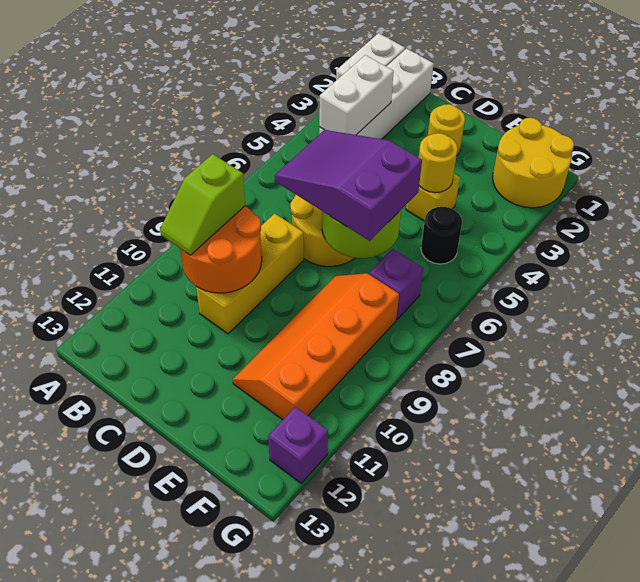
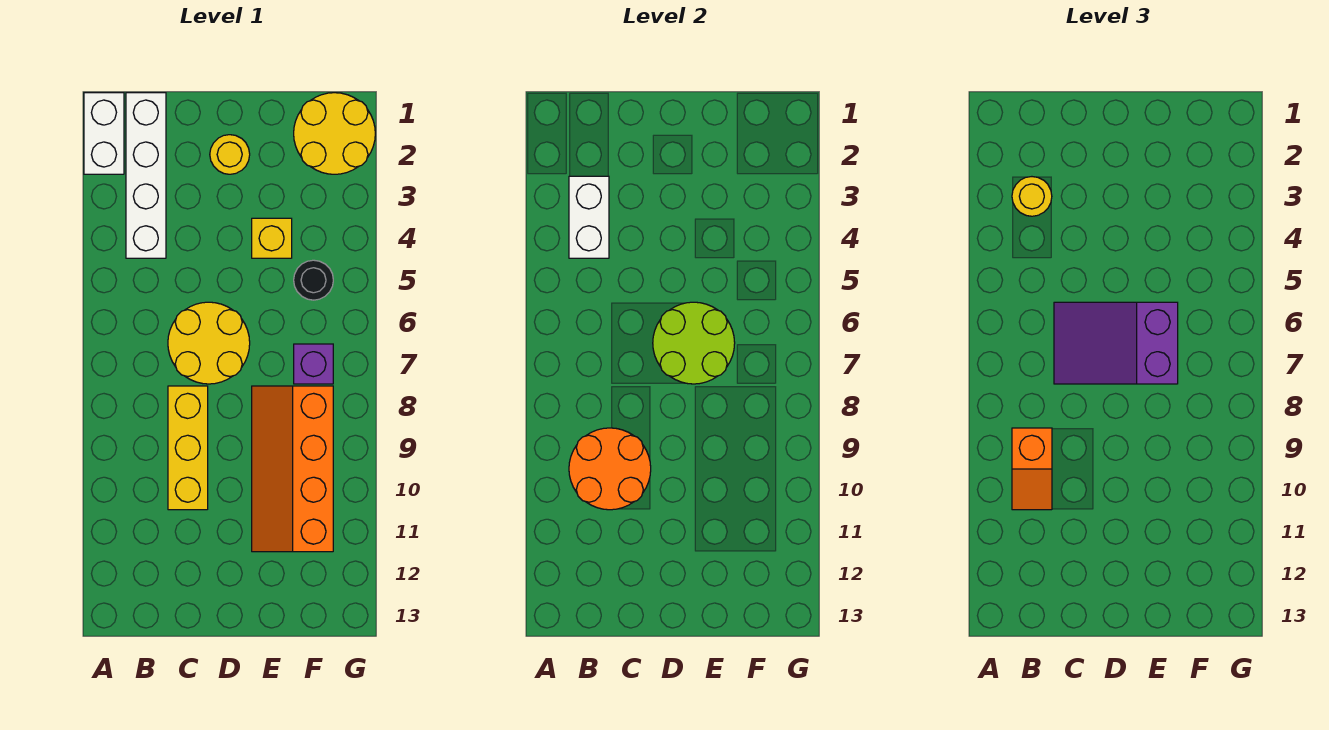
lime slope B9:B10 level 3 top 9 -> orange slope B9:B10 level 3 top 9
yellow round brick E4 level 2 -> yellow round brick B3 level 3
purple brick G12 level 1 -> none

